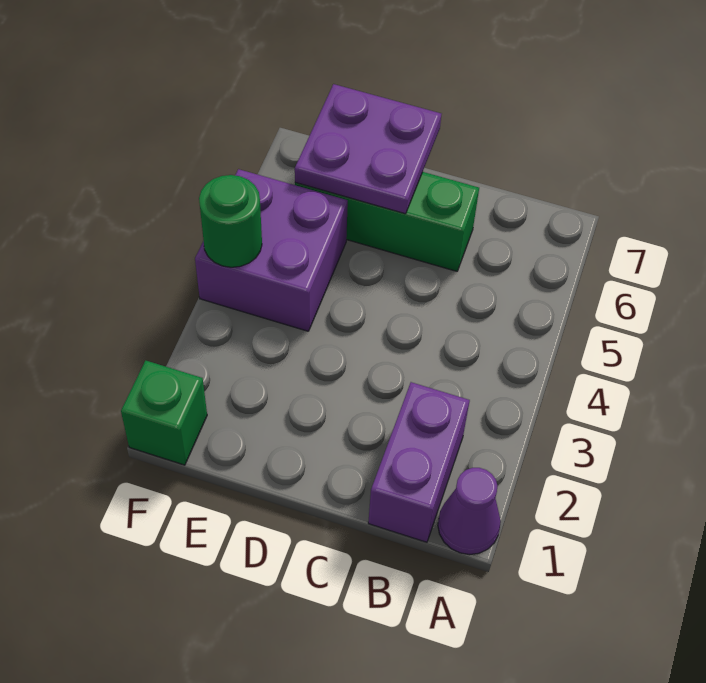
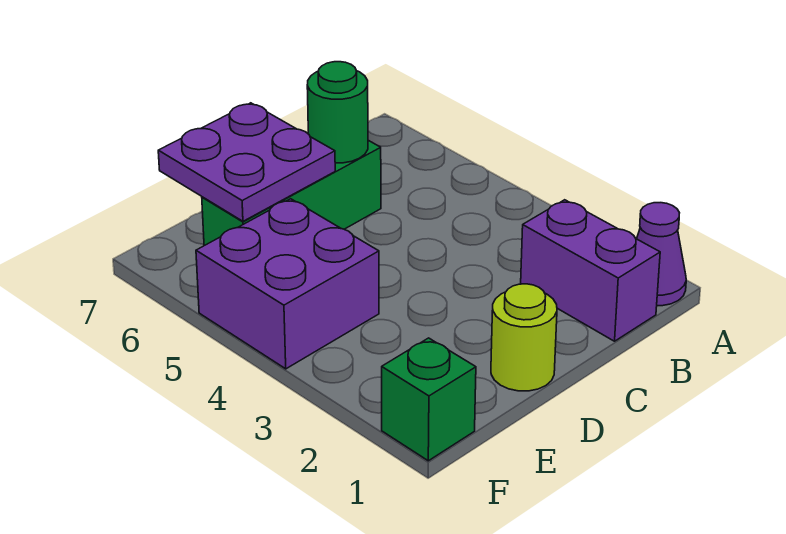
none -> lime round brick D1 level 1
green round brick F4 level 2 -> green round brick C6 level 2

